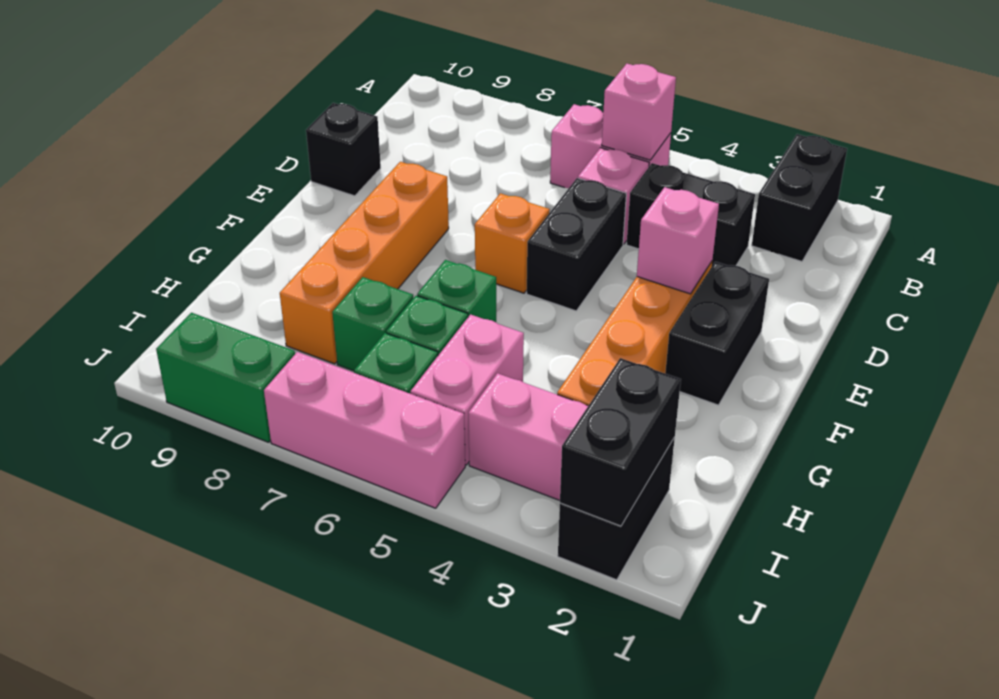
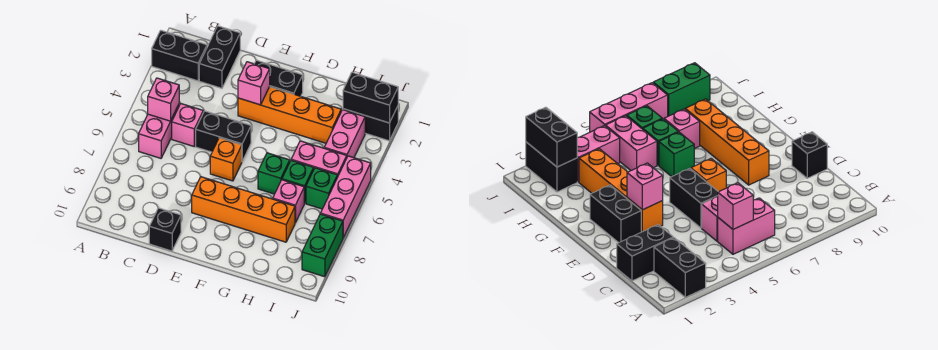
black brick C3:C4 level 1 -> black brick C1:C2 level 1
green brick H7 level 1 -> pink brick H7 level 1

